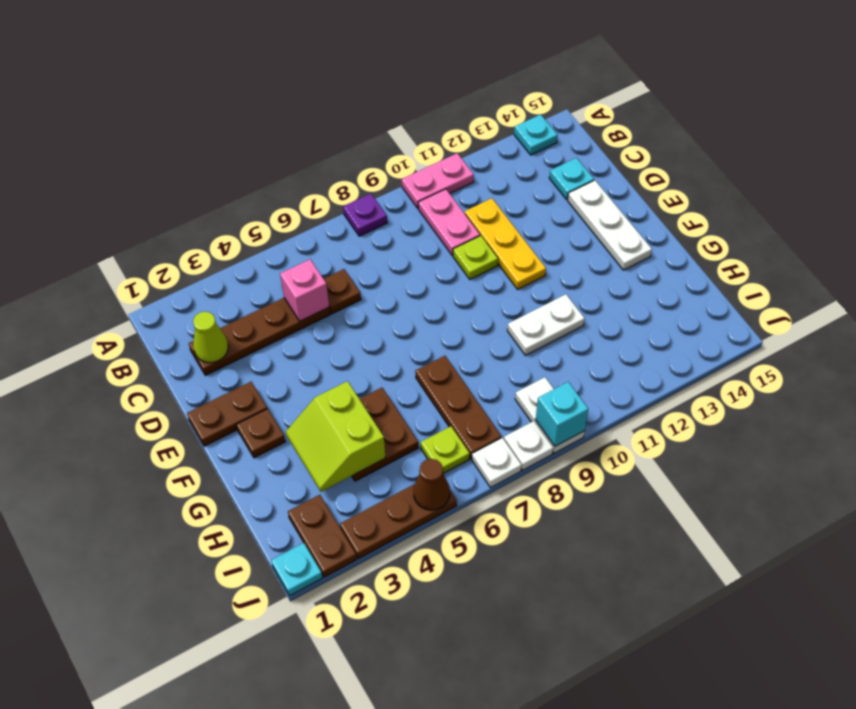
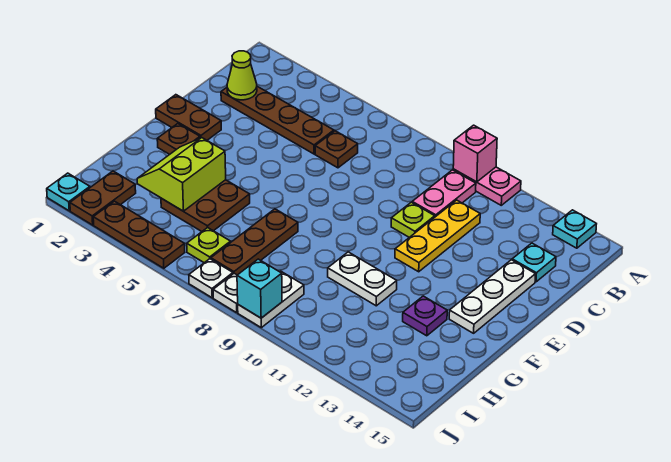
purple plate A8 level 1 -> purple plate G13 level 1
pink brick C5 level 2 -> pink brick A10 level 2
brown cone J5 level 2 -> none

